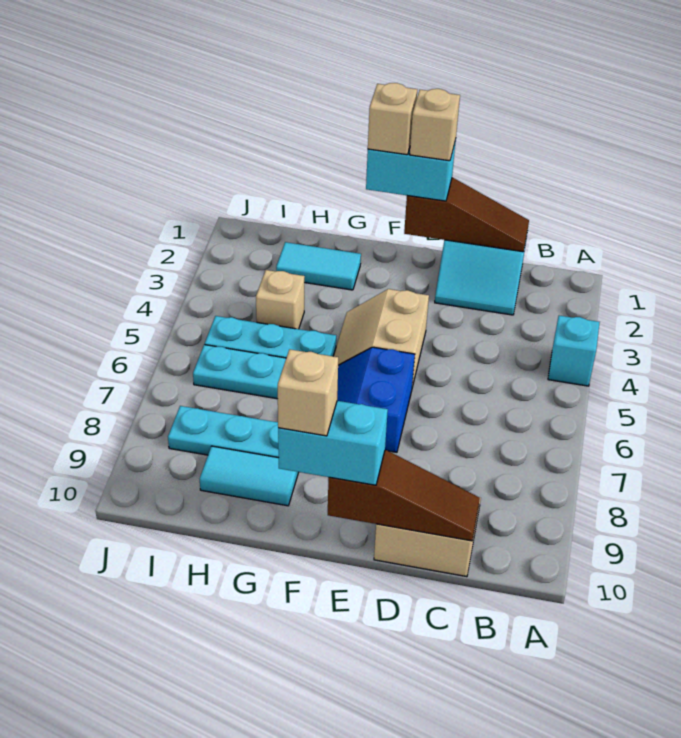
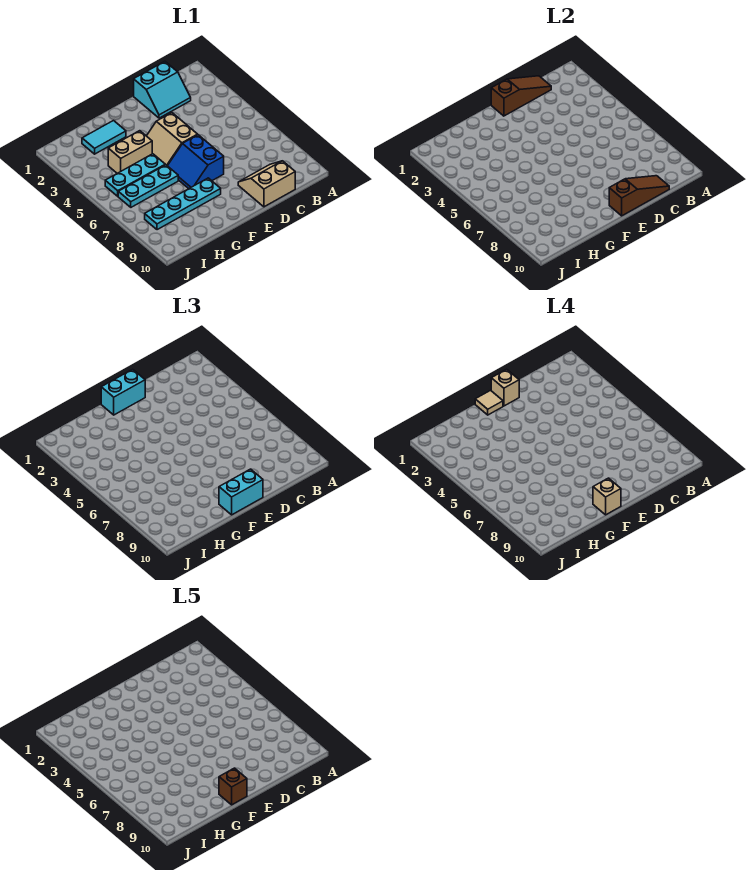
cyan brick A4 level 1 -> none
tan brick F1 level 4 -> tan tile F1 level 4
none -> brown brick F10 level 5
cyan tile G9:H9 level 1 -> none
tan brick H4 level 1 -> tan brick G4:H4 level 1

